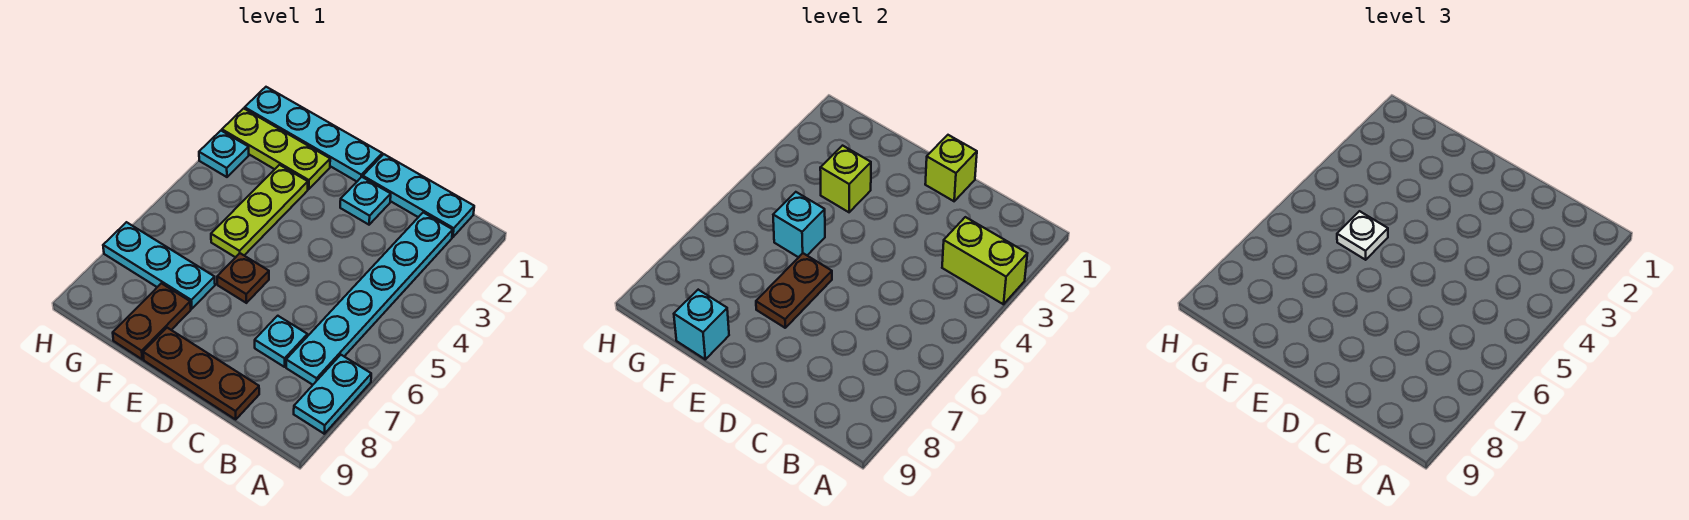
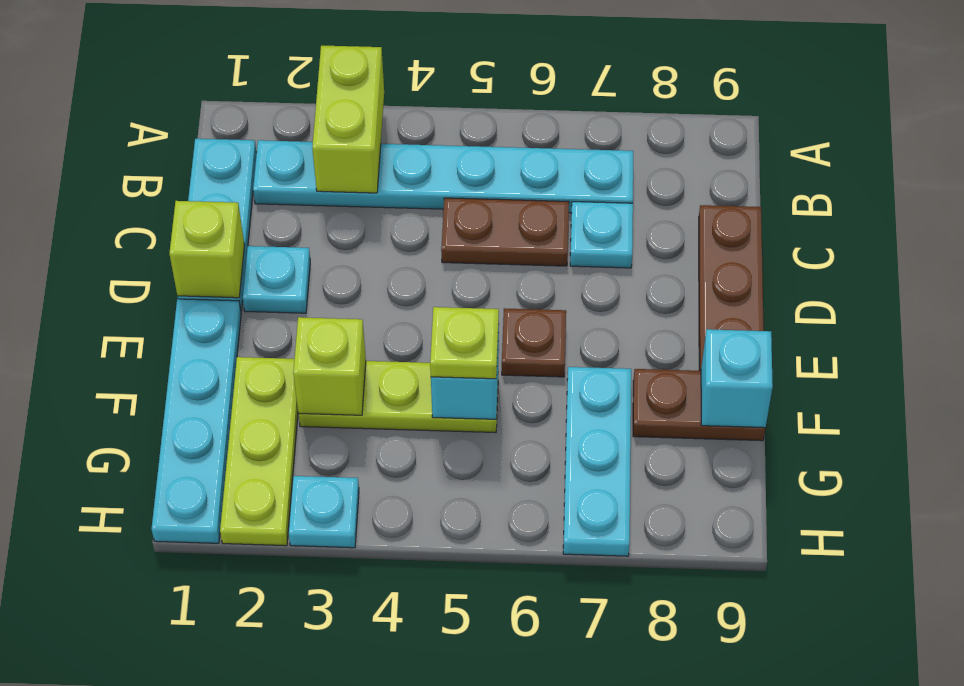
cyan plate A7:A8 level 1 -> none
brown plate E6:E7 level 2 -> brown plate C5:C6 level 1
white plate F5 level 3 -> lime plate F5 level 3

